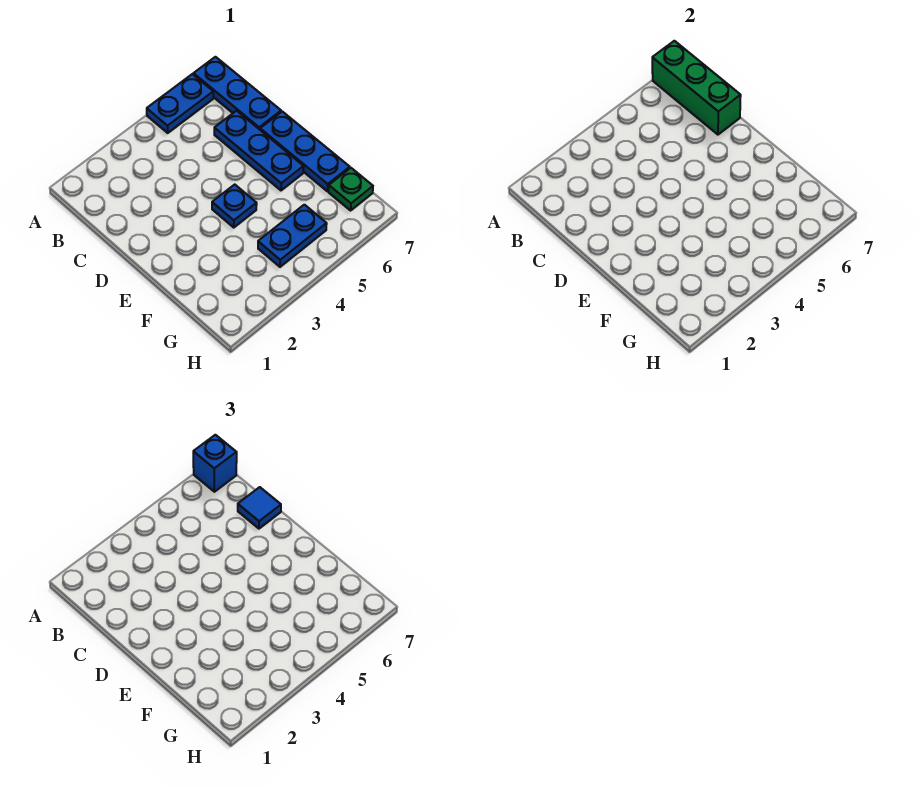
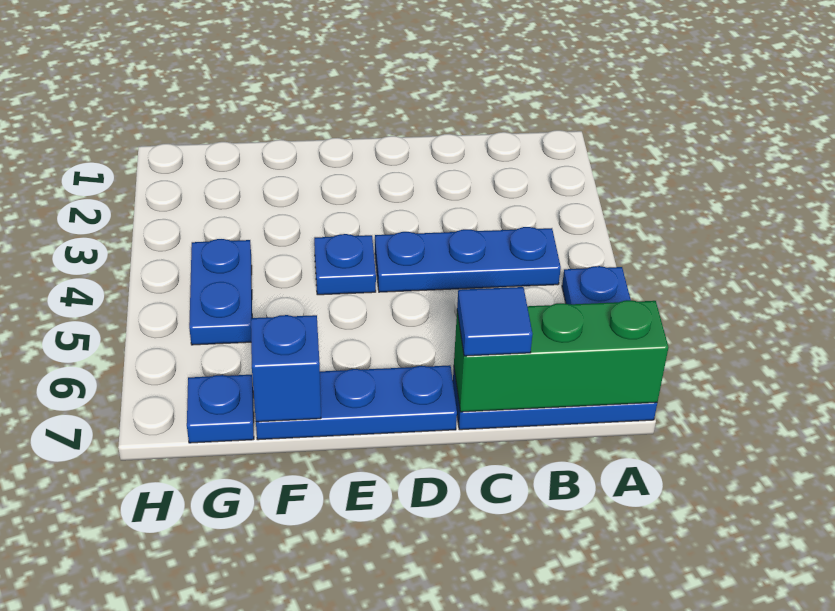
blue brick A7 level 3 -> blue brick F7 level 2
blue plate C6:E6 level 1 -> blue plate B4:D4 level 1
green plate G7 level 1 -> blue plate G7 level 1

